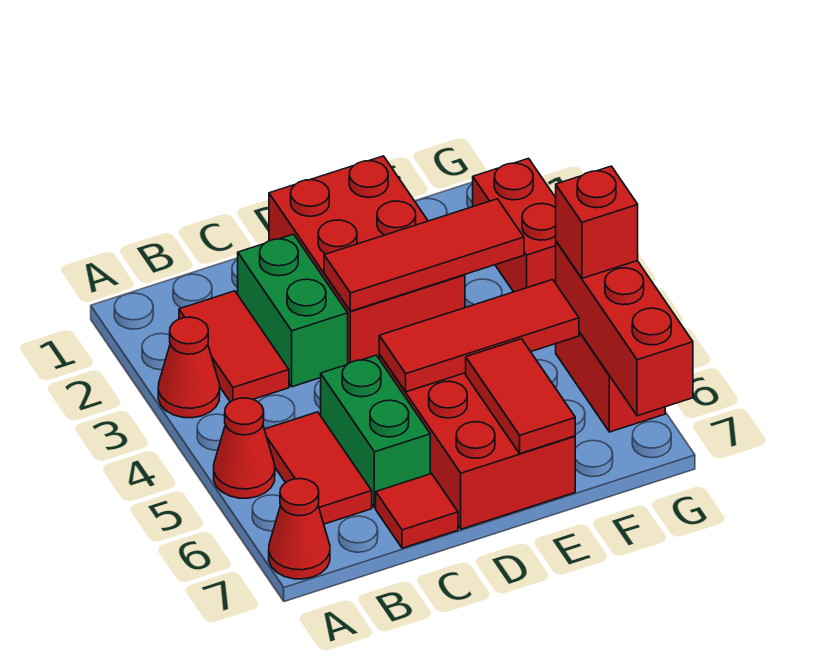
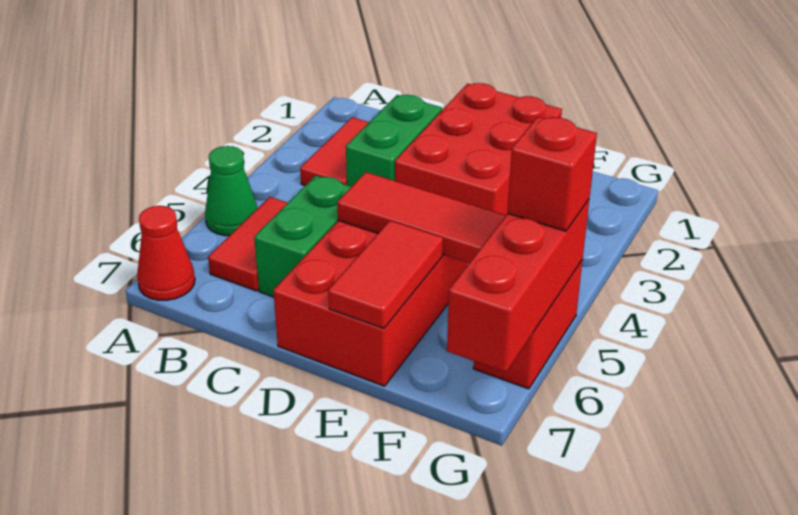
red cone A3 level 1 -> none
red cone A5 level 1 -> green cone A5 level 1
red tile C7 level 1 -> none
red tile D3:F3 level 2 -> none
red brick G2:G3 level 1 -> none

